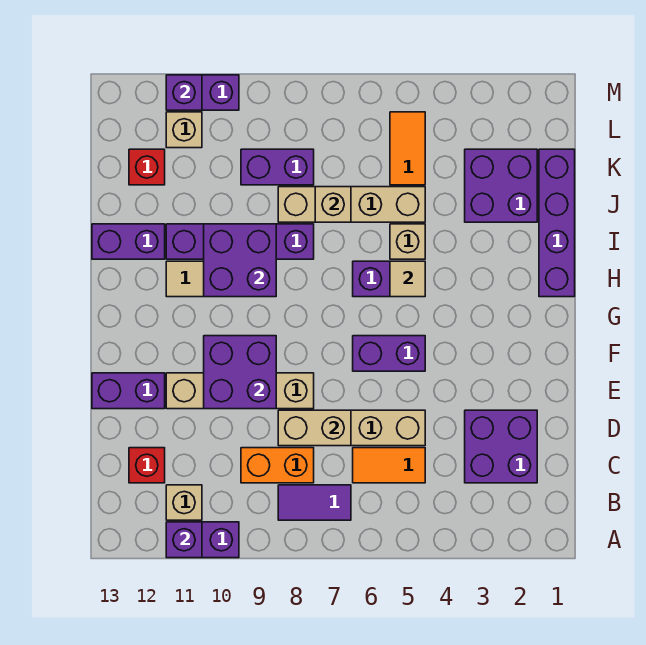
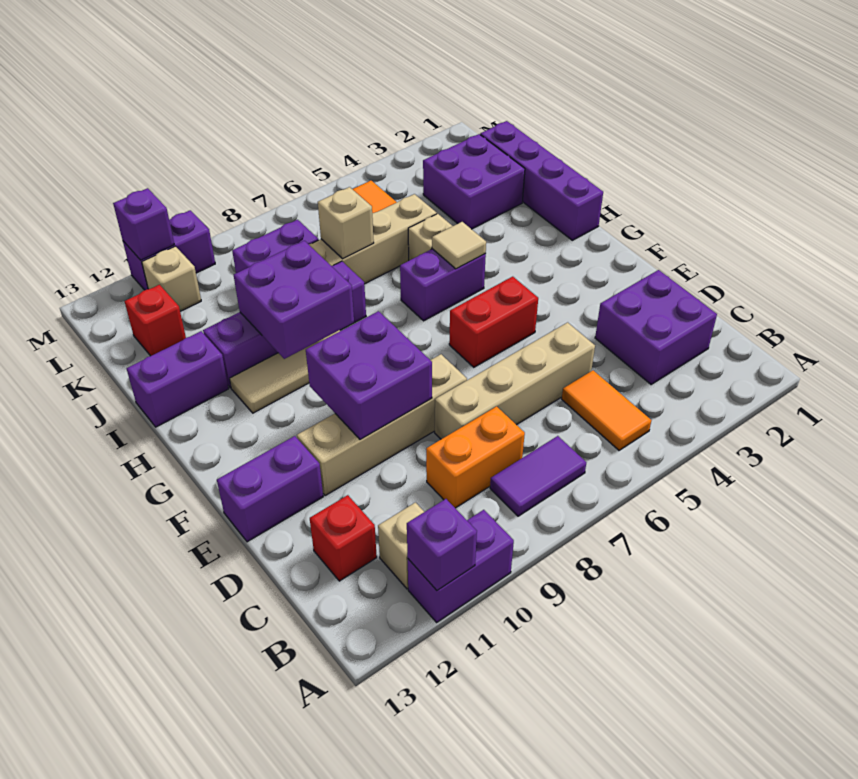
orange tile C5:C6 level 1 -> orange tile B5:C5 level 1
tan brick D7:D8 level 2 -> none
purple brick F5:F6 level 1 -> red brick F5:F6 level 1

